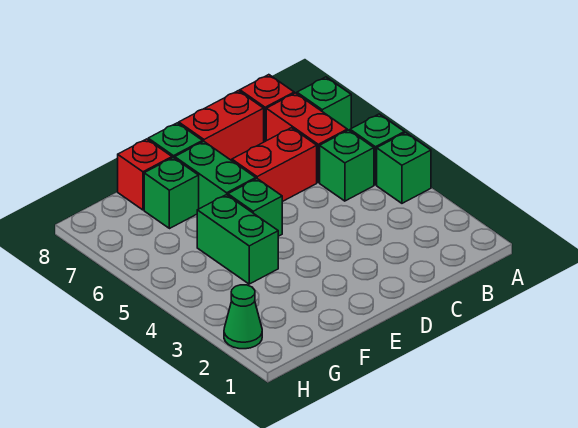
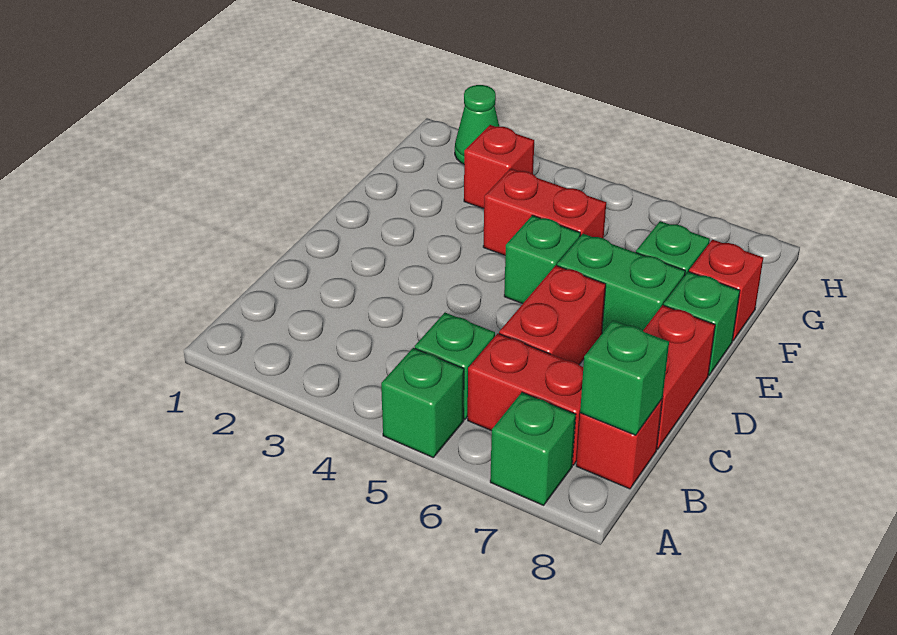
green brick A4 level 1 -> green brick B8 level 2
green brick F4:F5 level 1 -> red brick F4:F5 level 1
none -> red brick G3 level 1

